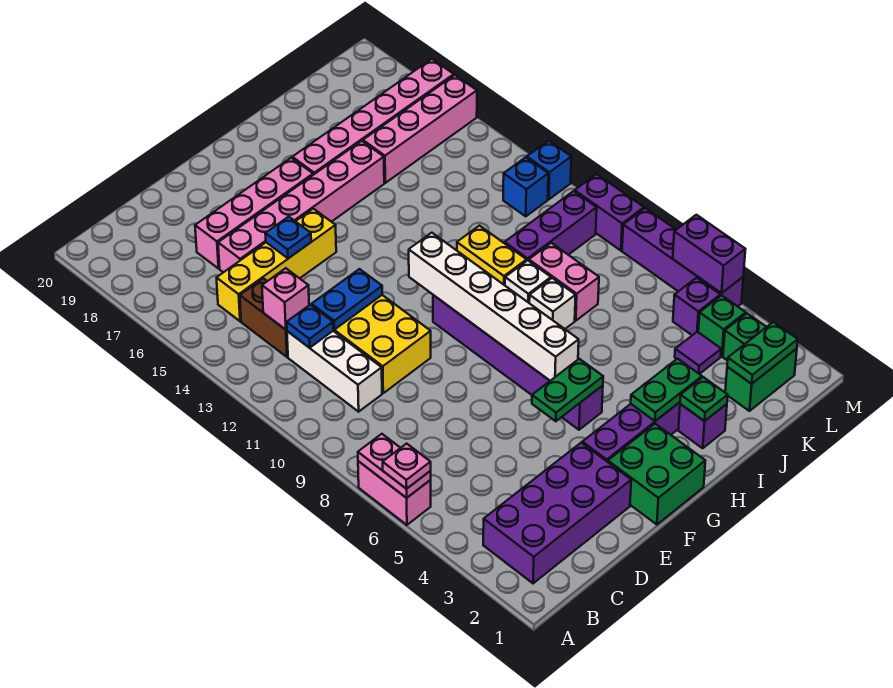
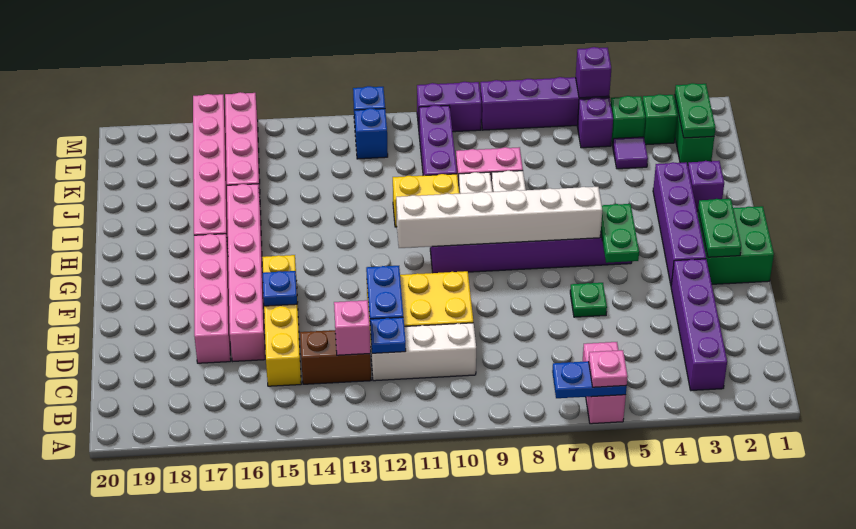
pink brick A6:A7 level 1 -> pink brick A6:B6 level 1
pink plate A6:A7 level 2 -> blue plate A6:A7 level 2
purple brick B2:E3 level 1 -> purple brick B3:E3 level 1
green plate H3:I3 level 2 -> green plate F2:G2 level 2
green plate I2 level 2 -> green plate E6 level 1
purple brick M5:M6 level 2 -> purple brick M5 level 2

